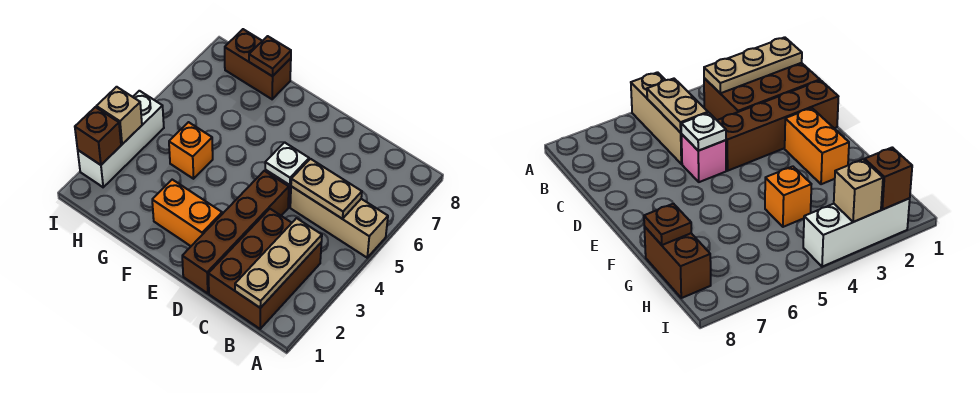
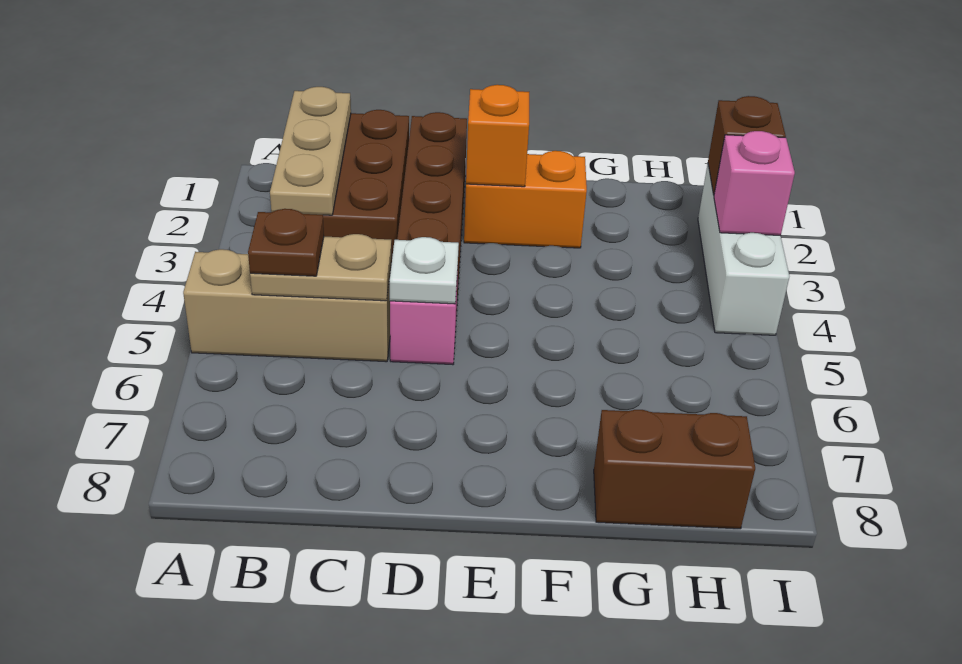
orange brick G4 level 1 -> orange brick E2 level 2
brown plate G8 level 2 -> brown plate B5 level 3
tan brick I3 level 2 -> pink brick I3 level 2

